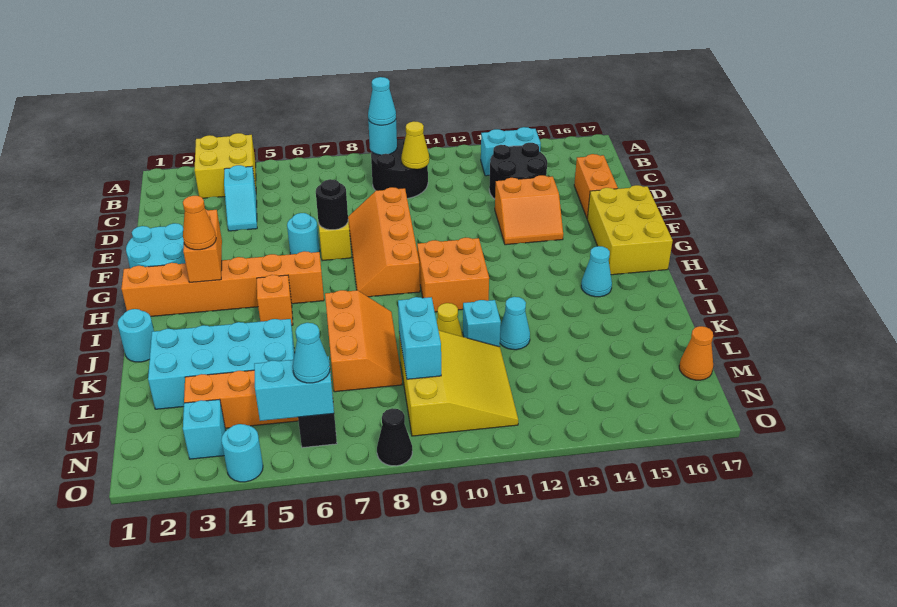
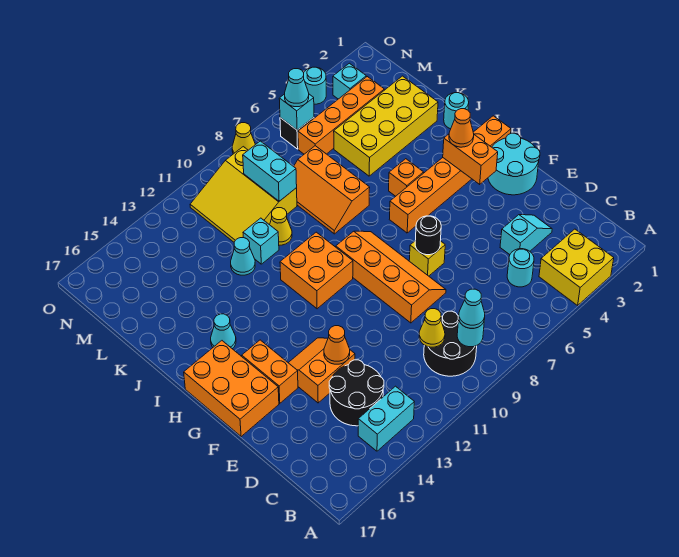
cyan slope C4:D4 level 1 top C -> cyan slope D3:D4 level 1 top 4
orange brick D16:E16 level 1 -> orange brick F15:G15 level 1
cyan round brick F6 level 1 -> cyan round brick C5 level 1
yellow brick F16:H17 level 1 -> orange brick F16:H17 level 1
cyan brick K2:L5 level 1 -> yellow brick K2:L5 level 1
orange cone M17 level 1 -> orange cone E13 level 2
cyan brick N5:N6 level 2 -> cyan brick N6 level 2
black cone O8 level 1 -> yellow cone O8 level 1

